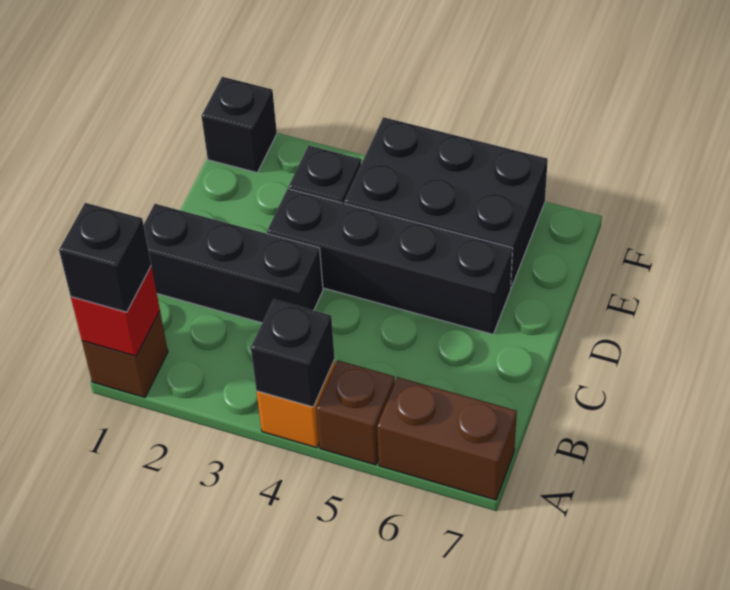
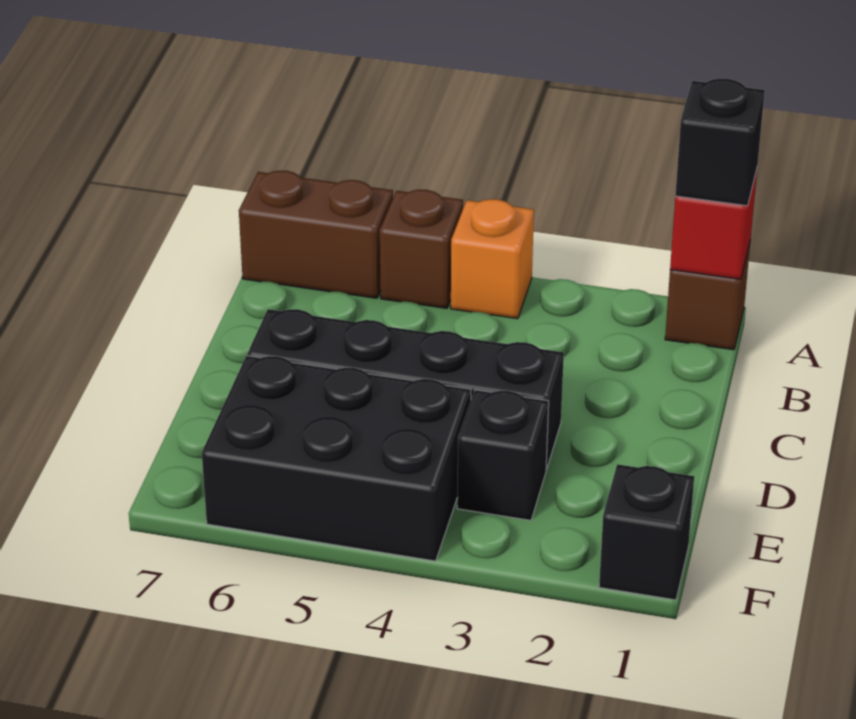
black brick A4 level 2 -> none
black brick C1:C3 level 1 -> none

